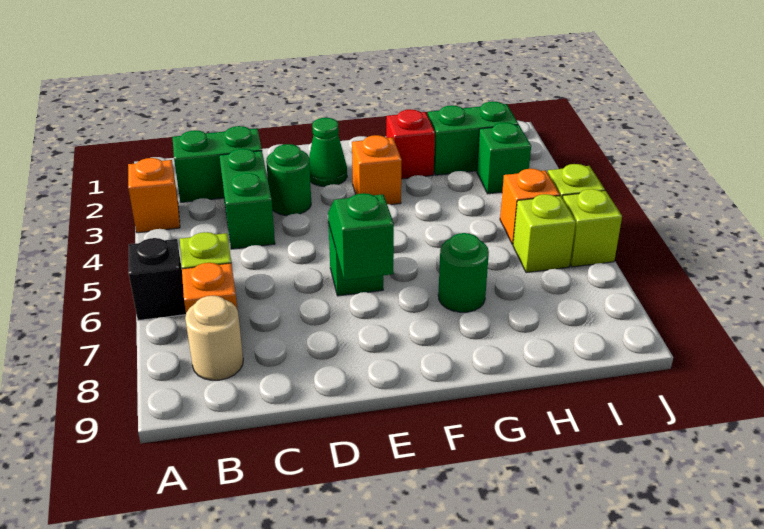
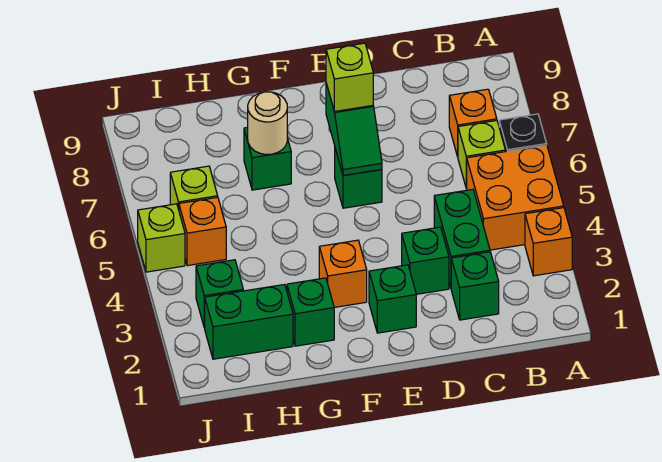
none -> orange brick A4:B5 level 1
green brick B2:C2 level 1 -> green brick C2 level 1
tan round brick B8 level 1 -> tan round brick G7 level 2
green round brick D3 level 1 -> green brick D3 level 1
green cone E2 level 1 -> green brick E2 level 1
red brick G2 level 1 -> green brick G2 level 1
green round brick G7 level 1 -> green brick G7 level 1
lime brick J6 level 1 -> lime brick E7 level 3

